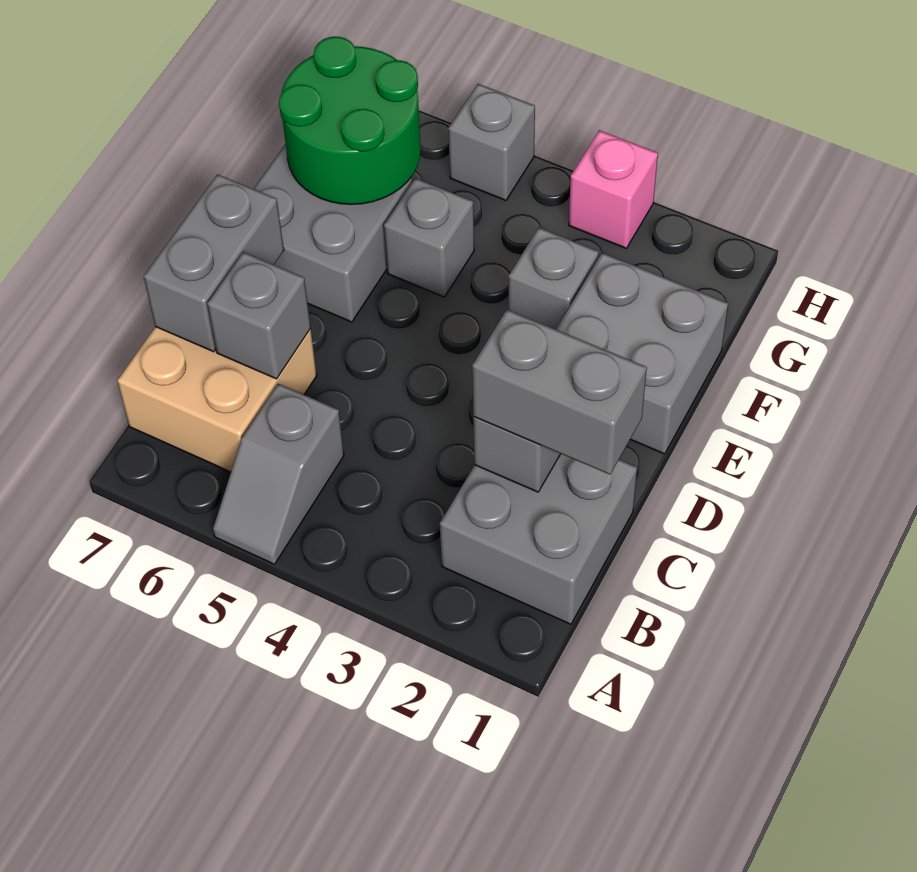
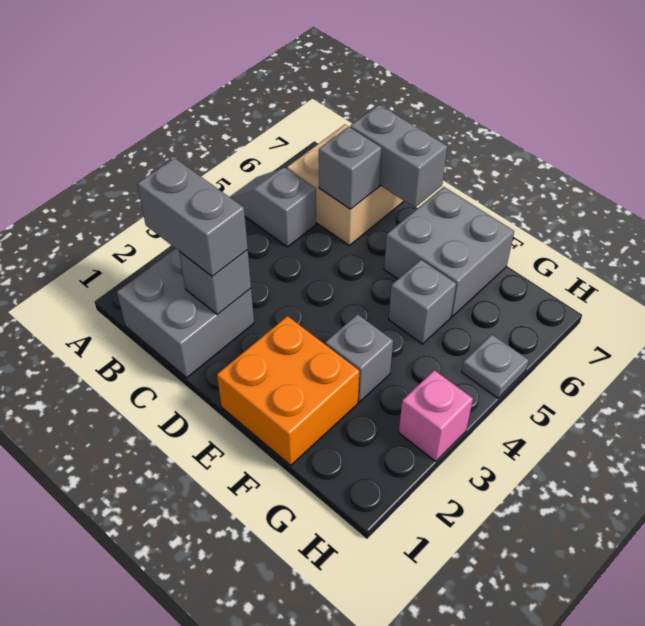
grey brick C1:C2 level 3 -> grey brick B2:C2 level 3
grey brick E1:F2 level 1 -> orange brick E1:F2 level 1
green round brick F6:G7 level 2 -> none
grey brick H5 level 1 -> grey plate H5 level 1

